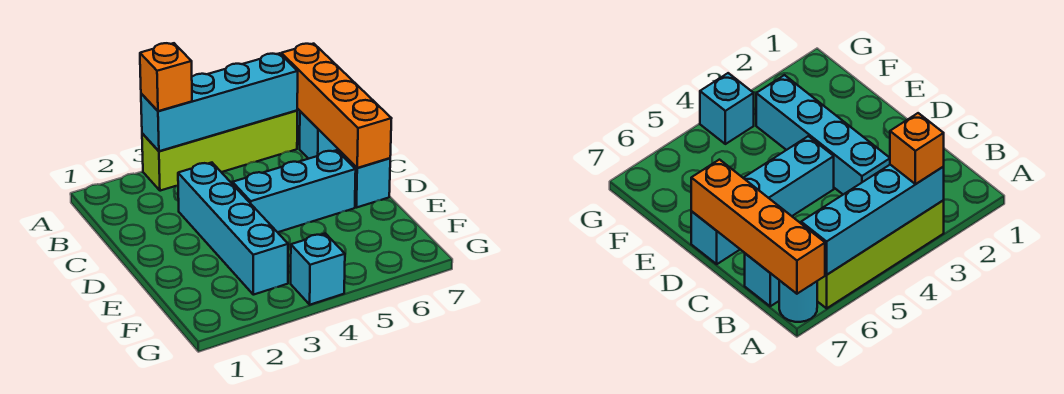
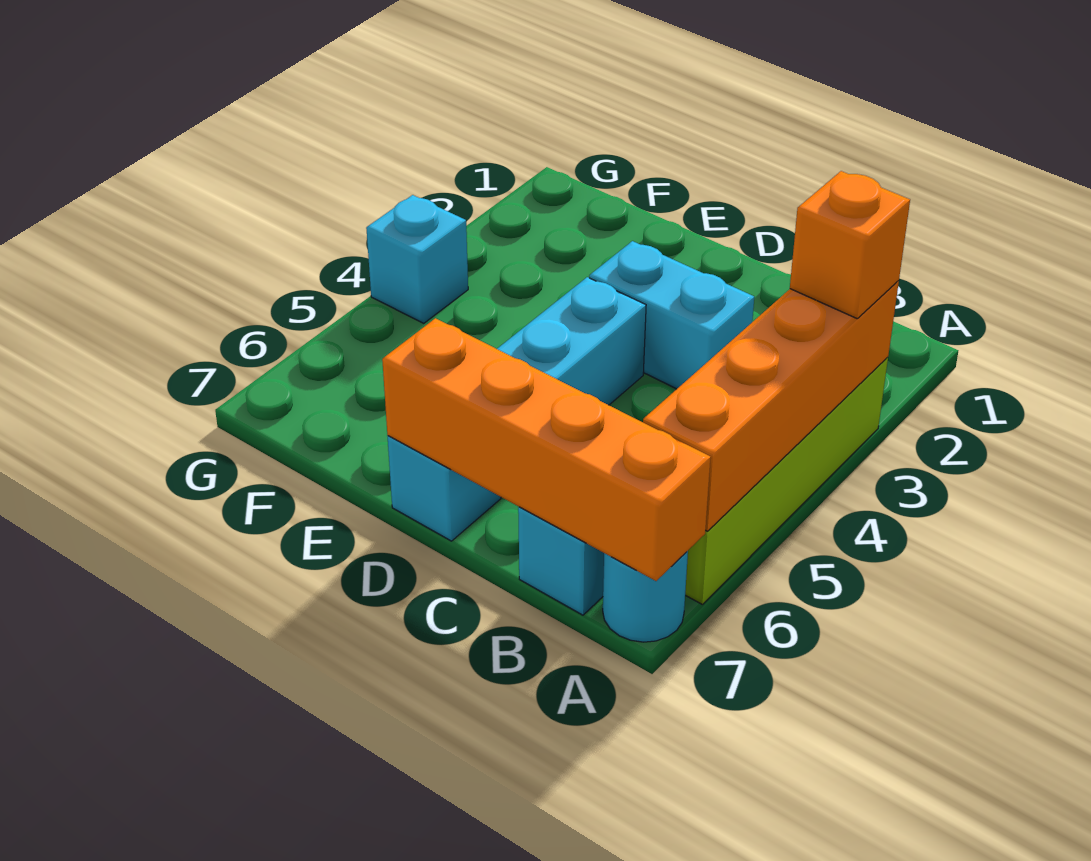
cyan brick A3:A6 level 2 -> orange brick A3:A6 level 2
cyan brick C3:F3 level 1 -> cyan brick C3:D3 level 1

